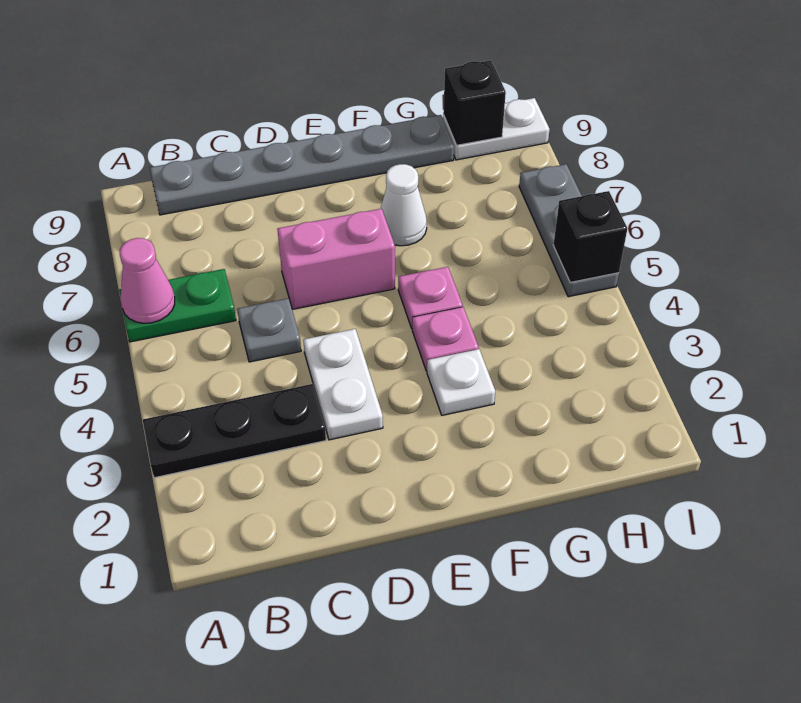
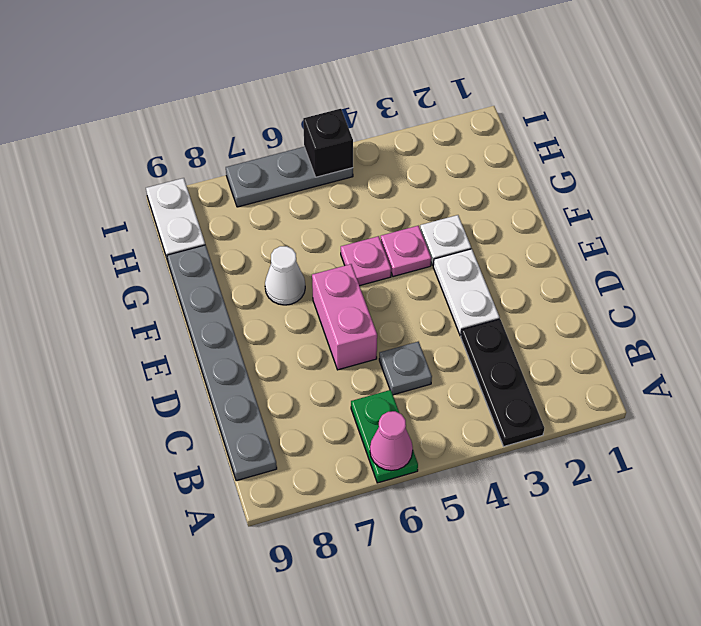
white plate D3:D4 level 1 -> white plate D3:E3 level 1
black brick H9 level 2 -> none

